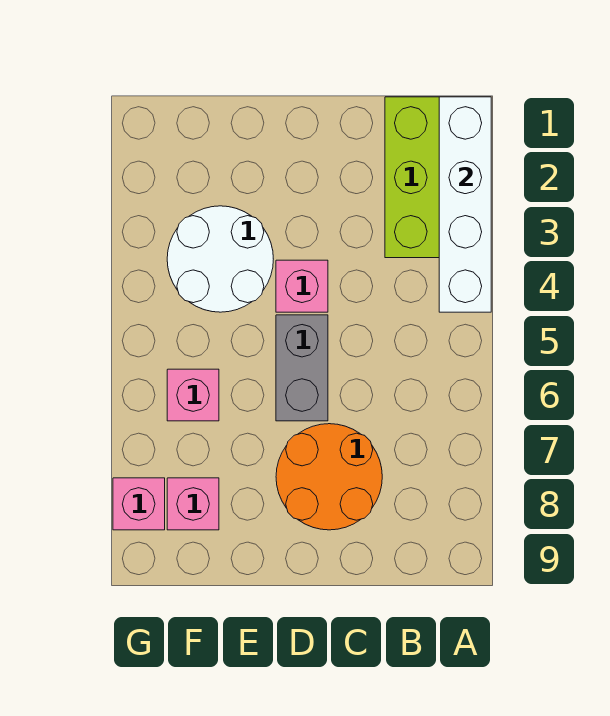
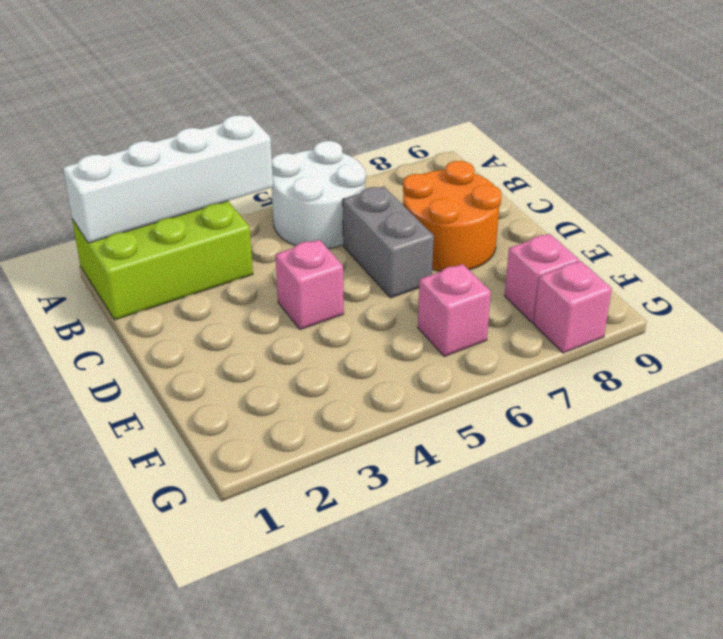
grey brick D5:D6 level 1 -> grey brick C6:D6 level 1
white round brick E3:F4 level 1 -> white round brick A5:B6 level 1

